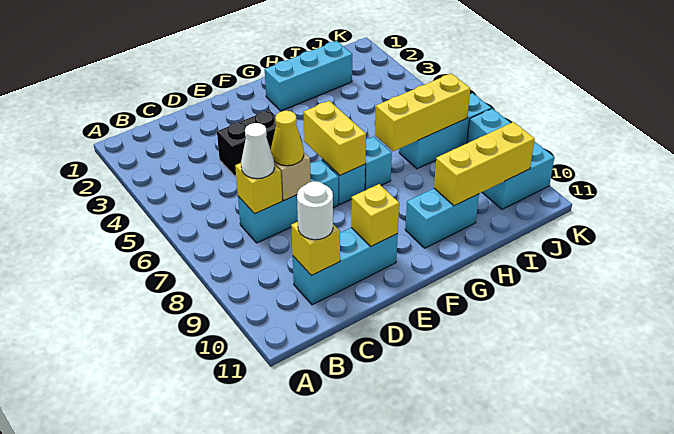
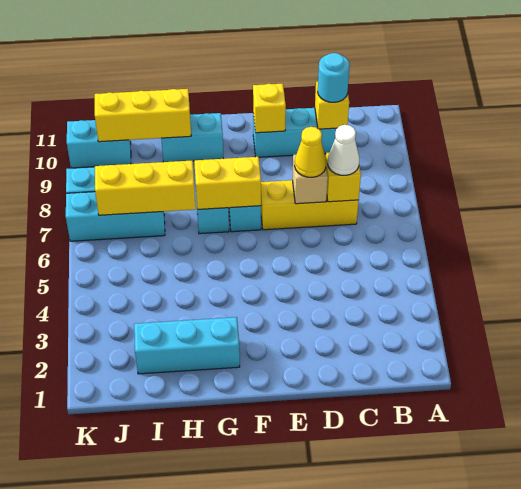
cyan brick C7:E7 level 1 -> yellow brick C7:E7 level 1
white round brick C10 level 3 -> cyan round brick C10 level 3
black brick D4:E4 level 1 -> none
yellow brick F6:F7 level 2 -> yellow brick F7:G7 level 2

